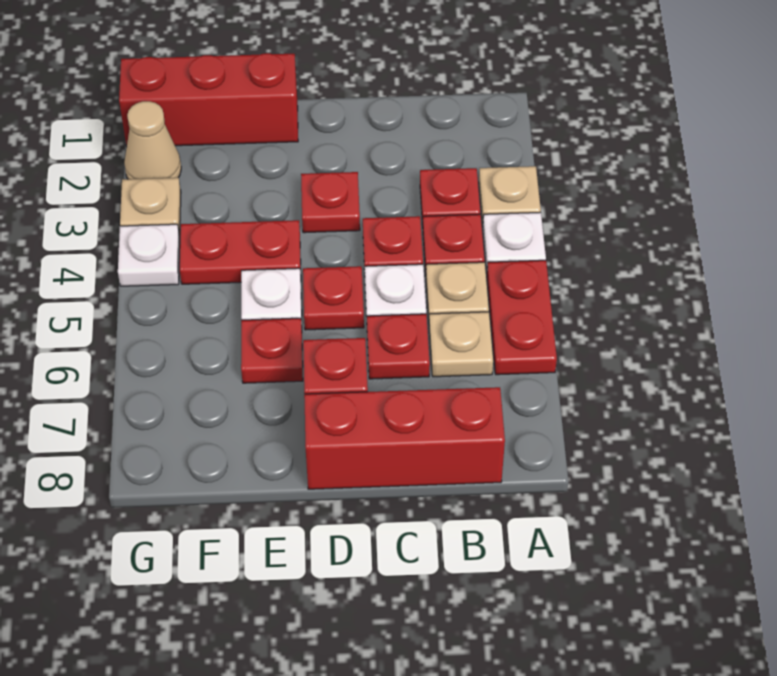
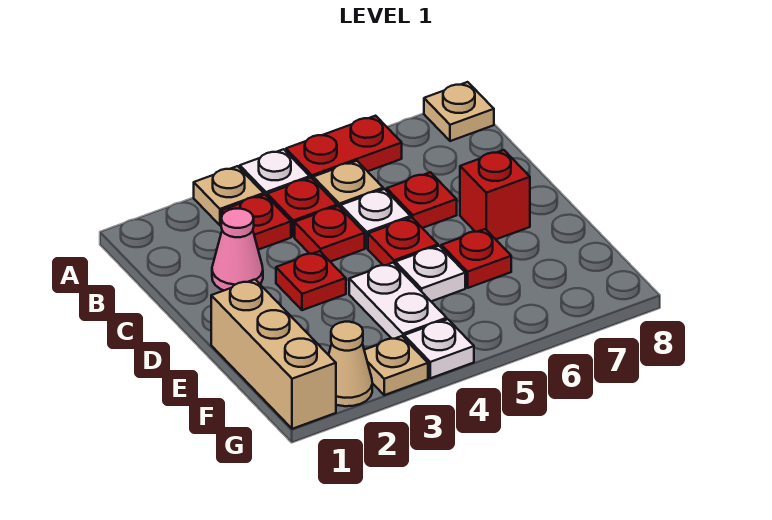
tan plate B6 level 1 -> tan plate A8 level 1
red brick B8:D8 level 1 -> none
none -> pink cone C2 level 1
red brick E1:G1 level 1 -> tan brick E1:G1 level 1
red plate E4:F4 level 1 -> white plate E4:F4 level 1

